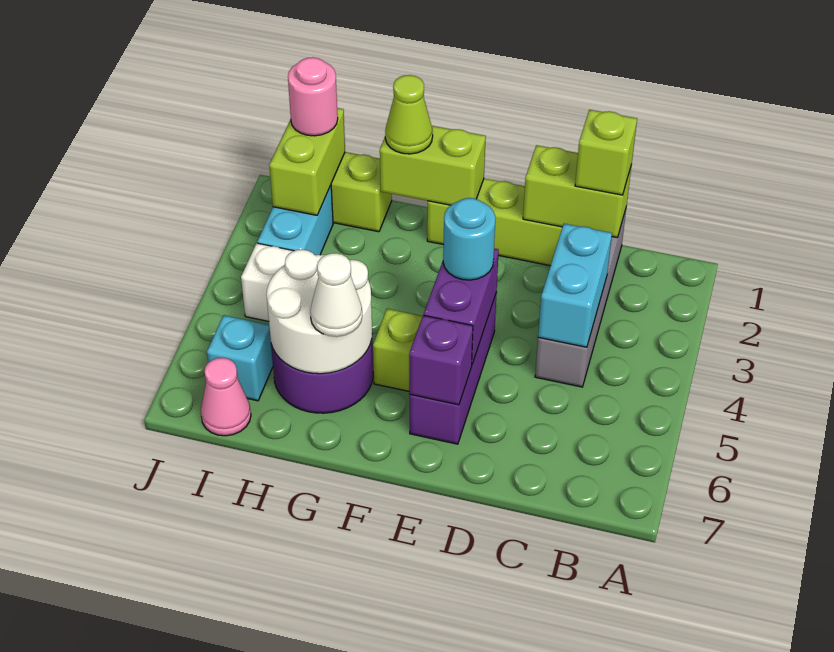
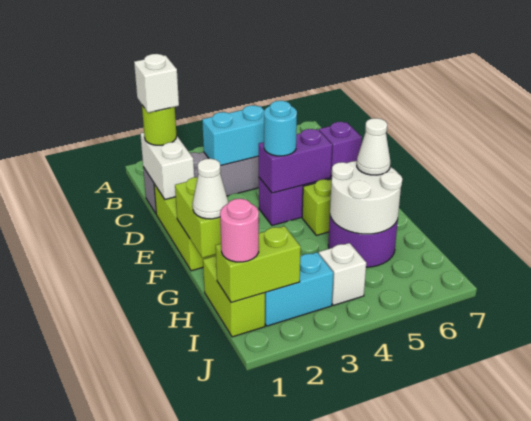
lime brick C1:D1 level 2 -> white brick C1:D1 level 2
lime brick C1 level 3 -> lime round brick C1 level 3
none -> white brick C1 level 4
lime cone G1 level 3 -> white cone G1 level 3
cyan brick I6 level 1 -> none
pink cone I7 level 1 -> none

